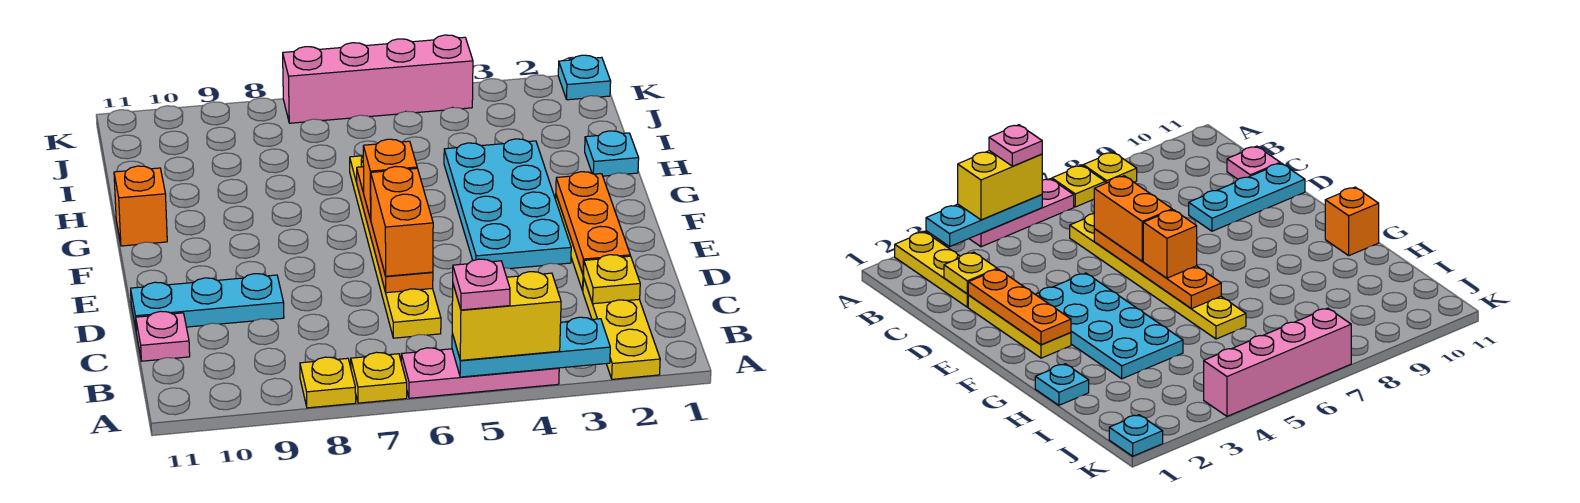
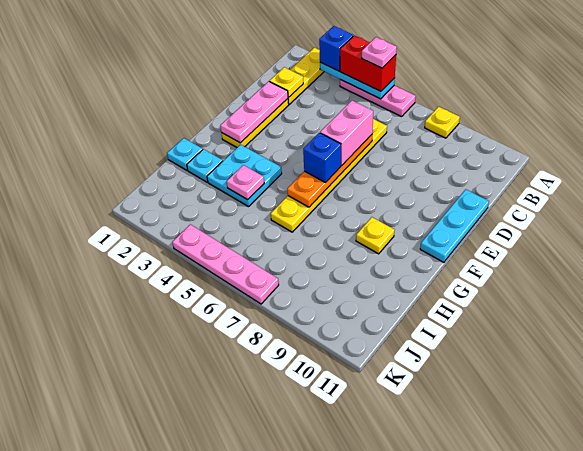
none -> blue brick A3 level 3
yellow brick A4:A5 level 3 -> red brick A4:A5 level 3
yellow plate A7 level 1 -> yellow plate G9 level 1
pink plate C11 level 1 -> pink plate H4 level 2
orange plate D2:F2 level 2 -> pink plate D2:F2 level 2
orange brick D6:E6 level 3 -> pink brick D6:E6 level 3
cyan plate D9:D11 level 1 -> cyan plate D11:F11 level 1
cyan plate E3:H4 level 1 -> cyan plate G3:H4 level 1
orange brick F6 level 3 -> blue brick F6 level 3
orange brick G11 level 1 -> none
cyan plate K1 level 1 -> cyan plate H2 level 1
pink brick K4:K7 level 1 -> pink plate K4:K7 level 1

